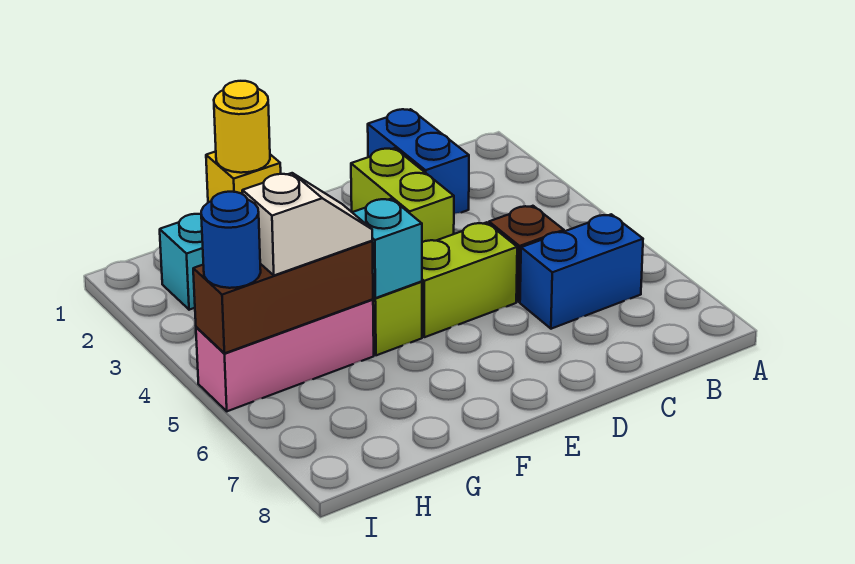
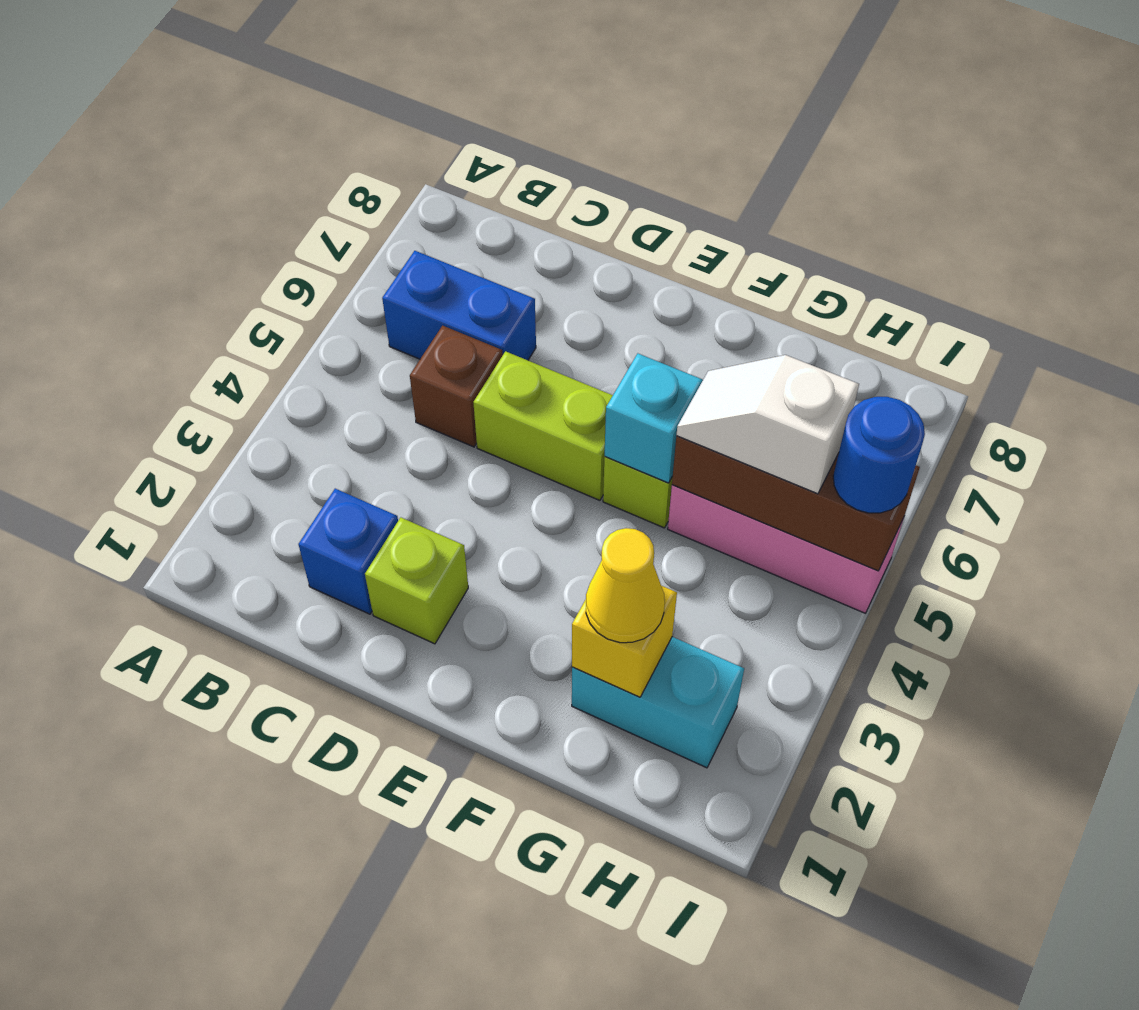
blue brick C1:C2 level 1 -> blue brick C2 level 1
lime brick D2:D3 level 1 -> lime brick D2 level 1
yellow round brick G2 level 3 -> yellow cone G2 level 3

